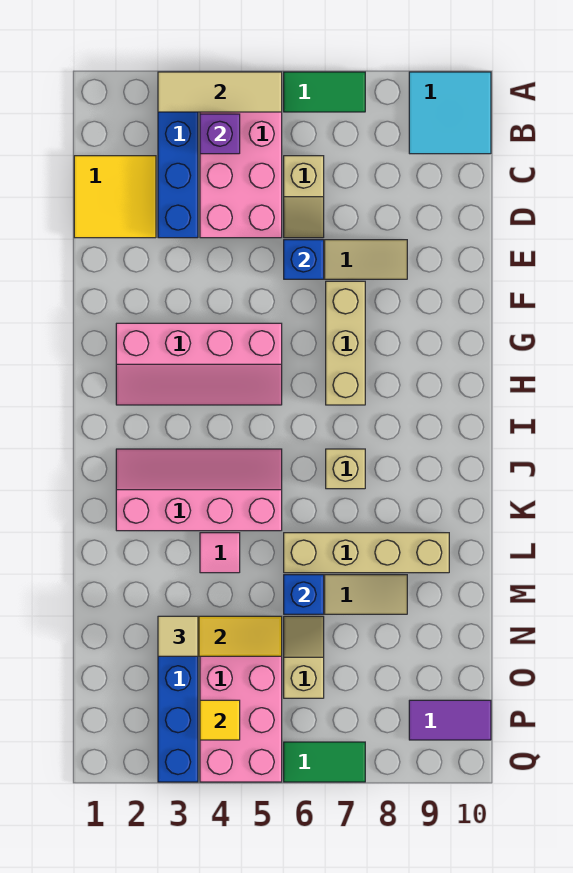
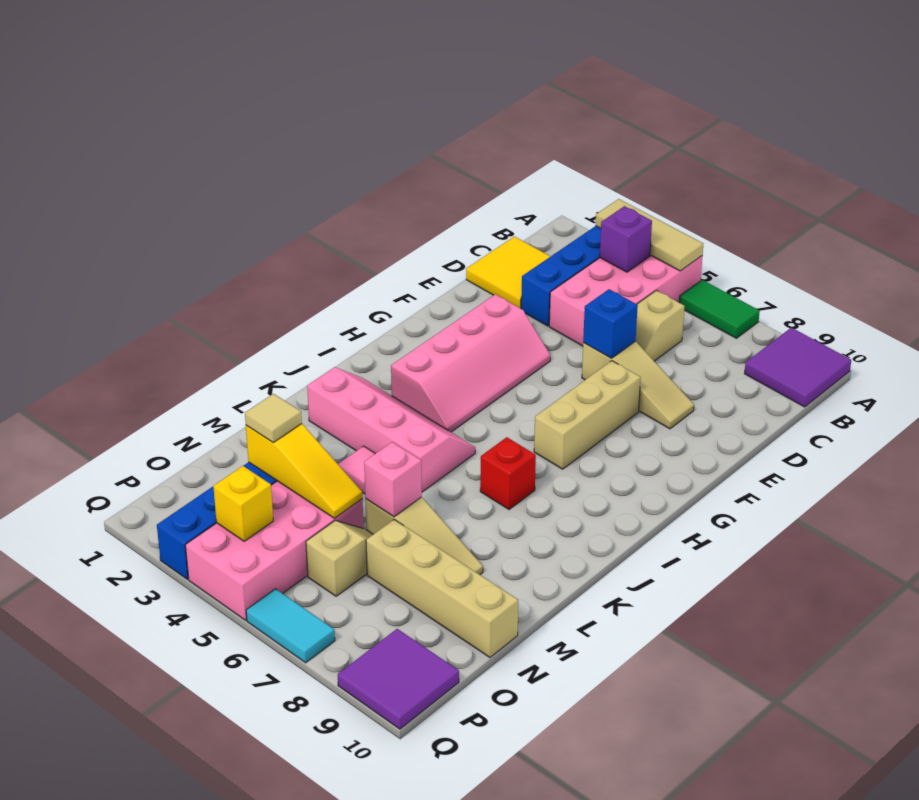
cyan tile A9:B10 level 1 -> purple tile A9:B10 level 1
pink slope G2:H5 level 1 top G -> pink slope F3:I4 level 1 top 3
tan brick J7 level 1 -> red brick J7 level 1
tan brick L6:L9 level 1 -> tan brick N7:N10 level 1
blue brick M6 level 2 -> pink brick M6 level 2
yellow tile P4 level 2 -> yellow brick P4 level 2
purple tile P9:P10 level 1 -> purple tile P9:Q10 level 1
green tile Q6:Q7 level 1 -> cyan tile Q6:Q7 level 1

